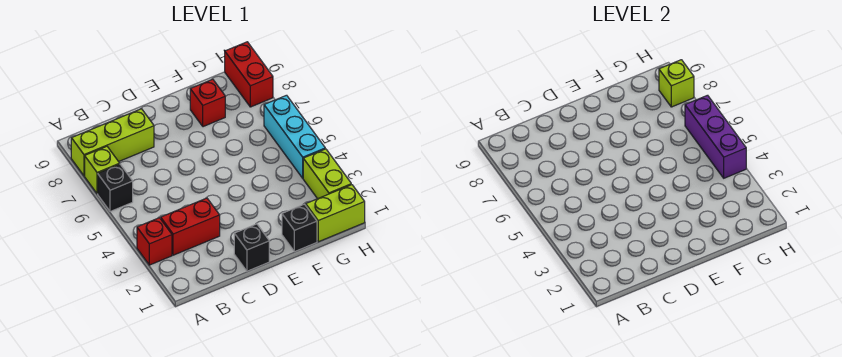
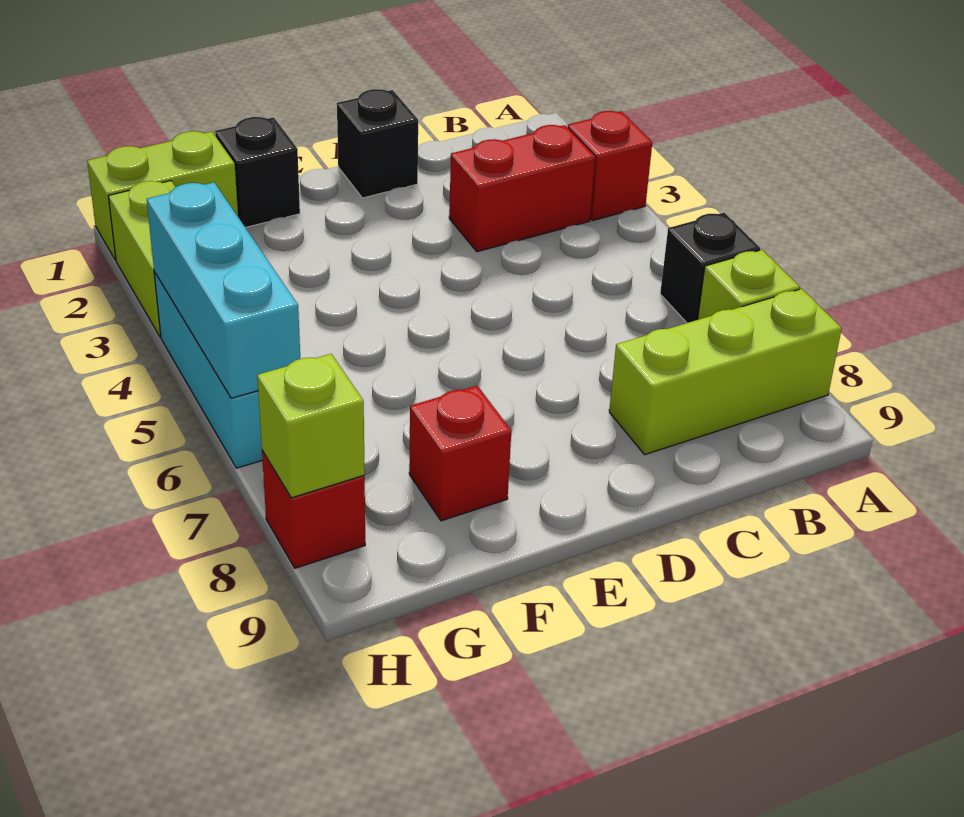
purple brick H4:H6 level 2 -> cyan brick H4:H6 level 2
red brick H8:H9 level 1 -> red brick H8 level 1

